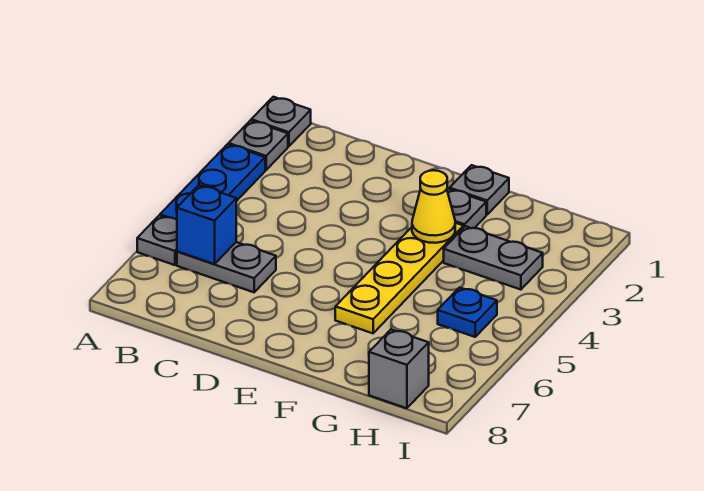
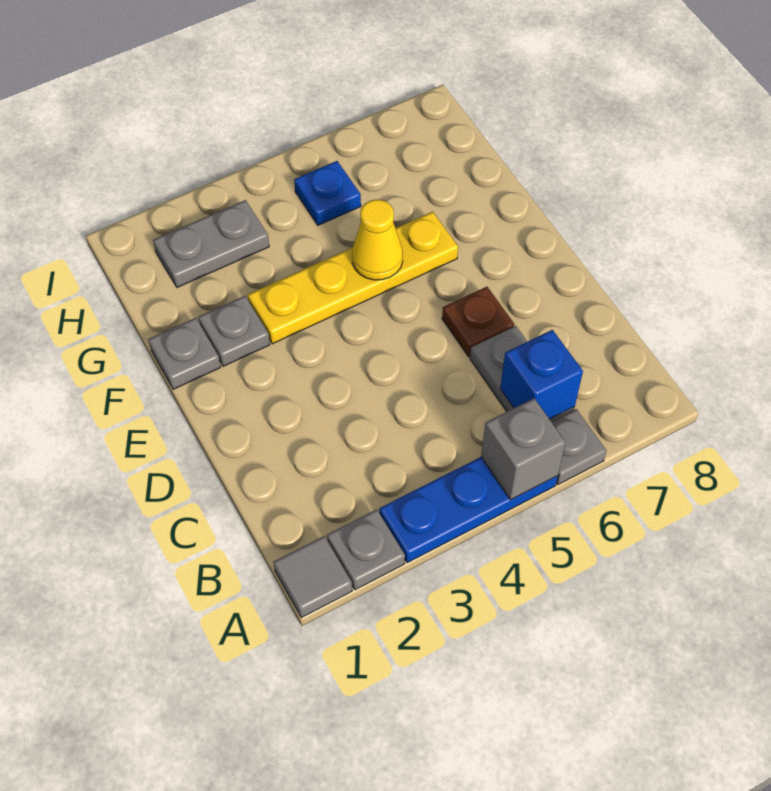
grey plate A1 level 1 -> grey tile A1 level 1
none -> brown plate D6 level 1
yellow cone F3 level 2 -> yellow cone F5 level 2
grey plate G3:H3 level 1 -> grey plate H2:H3 level 1
grey brick H8 level 1 -> grey brick A5 level 2

